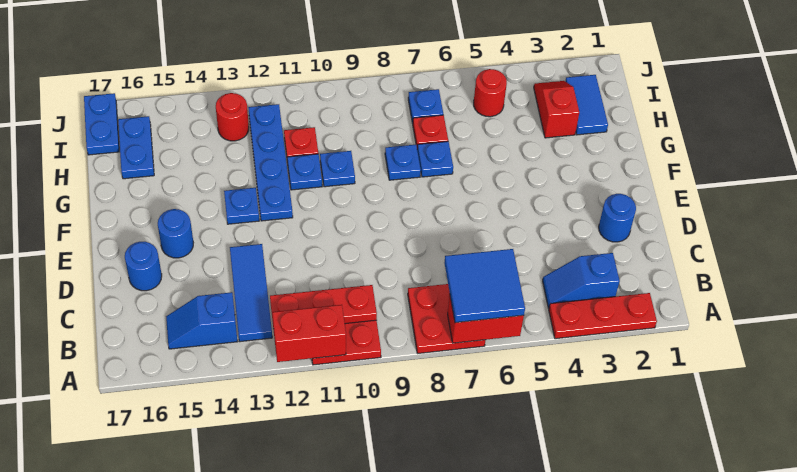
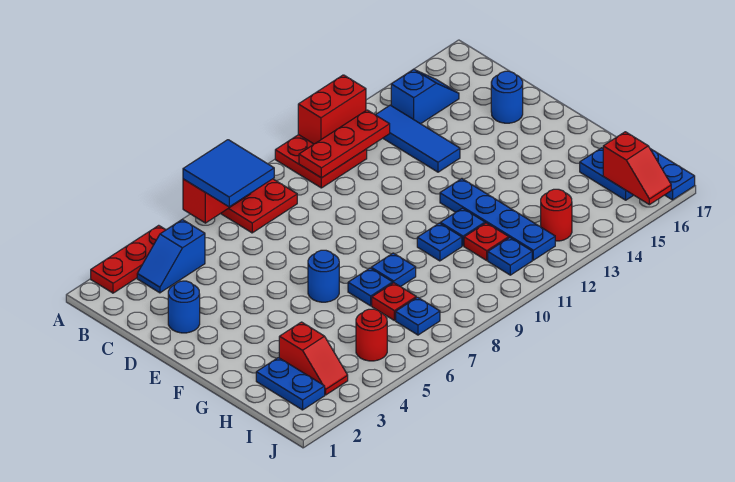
blue slope B3:B4 level 1 top 3 -> blue slope B3:B4 level 1 top 4
blue round brick E15 level 1 -> blue round brick F6 level 1
blue plate F13 level 1 -> blue plate I11 level 1
blue tile H2:I2 level 1 -> blue plate H2:I2 level 1
none -> red slope I16:J16 level 2 top I

